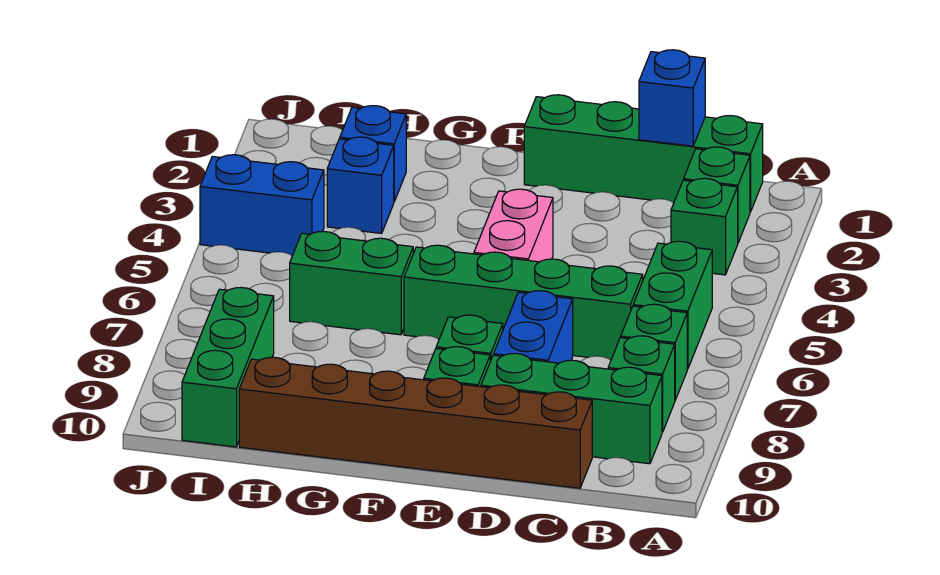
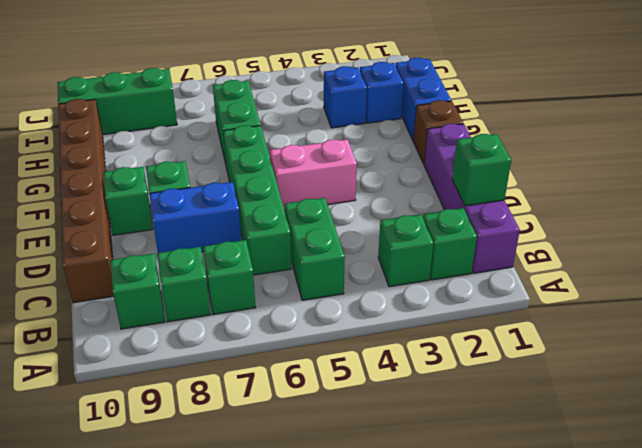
green brick B1:E1 level 1 -> purple brick B1:E1 level 1
green brick B5:B6 level 1 -> green brick B5:C5 level 1
green brick B9:D9 level 1 -> green brick B9 level 1
blue brick C1 level 2 -> green brick C1 level 2
none -> brown brick F1 level 1
blue brick I4:J4 level 1 -> blue brick G1:H1 level 1

